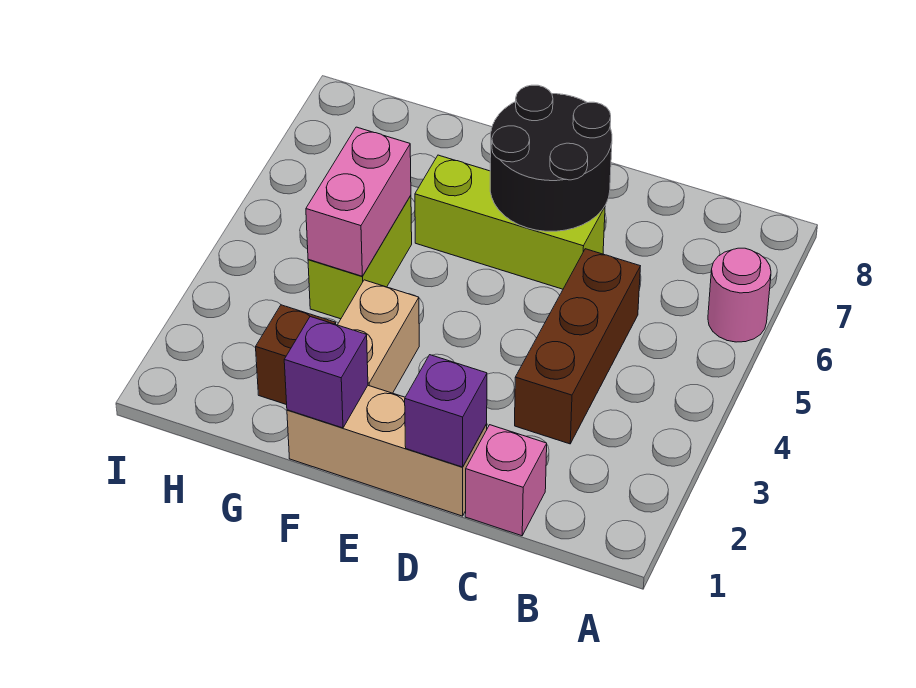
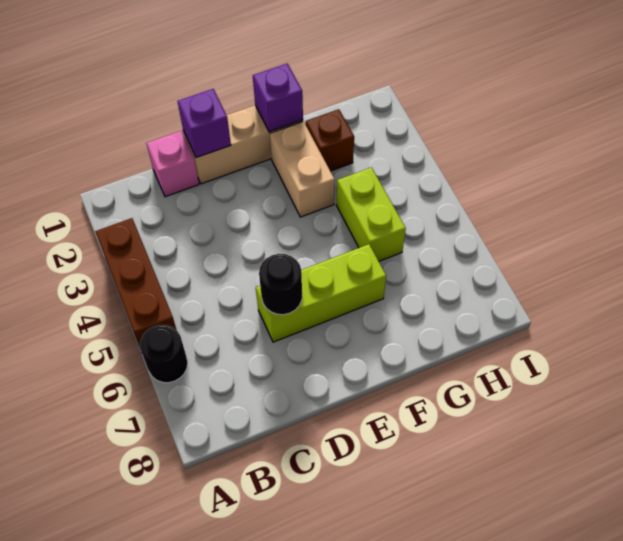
pink round brick A6 level 1 -> black round brick A6 level 1
brown brick C3:C5 level 1 -> brown brick A3:A5 level 1
black round brick D6:E7 level 2 -> black round brick D6 level 2
pink brick G4:G5 level 2 -> none

